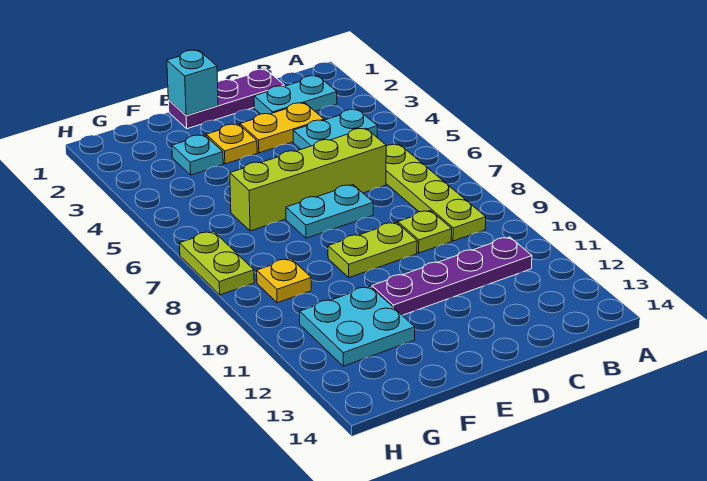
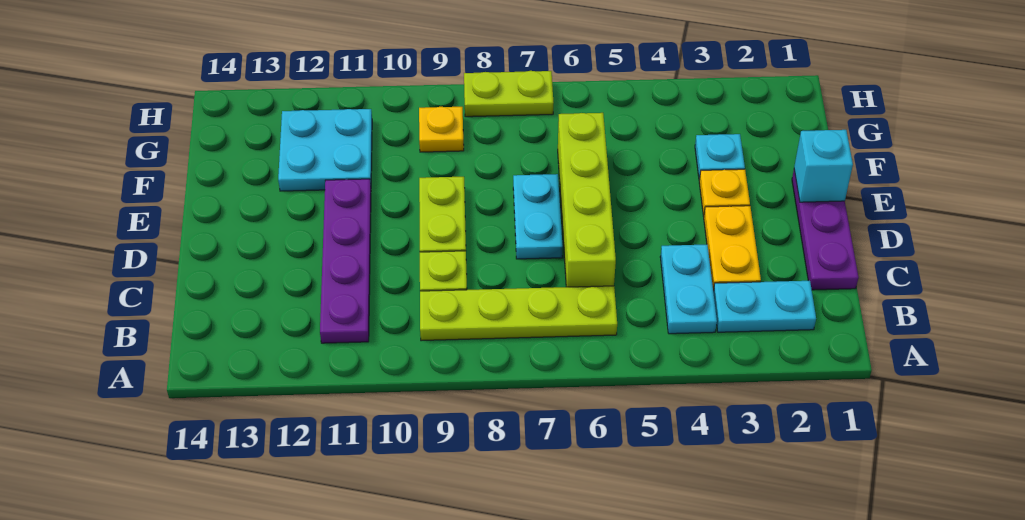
cyan plate B2:C2 level 1 -> cyan plate B2:B3 level 1

